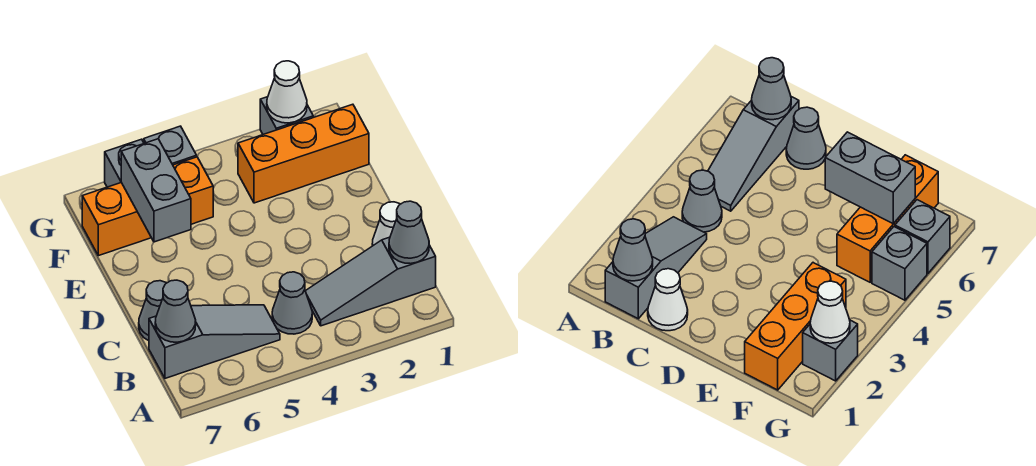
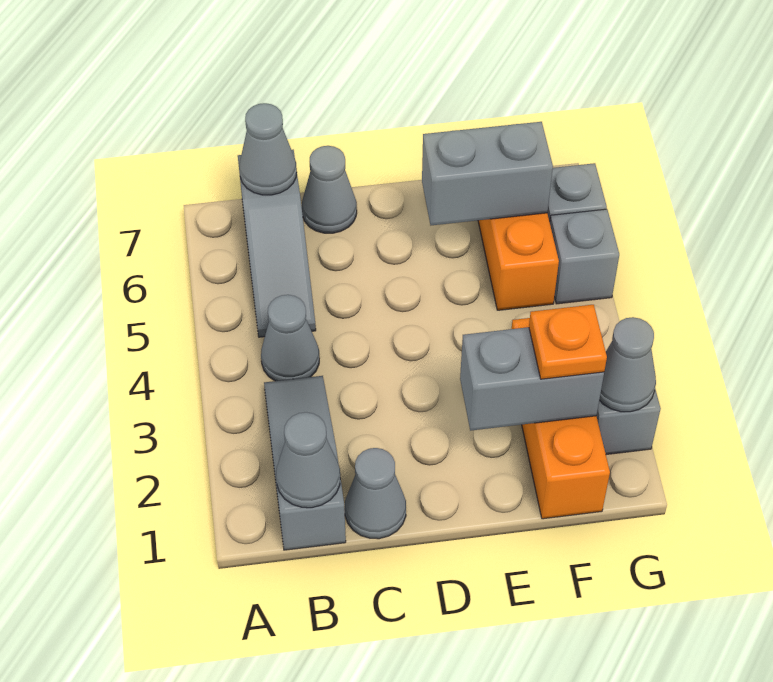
white cone C1 level 1 -> grey cone C1 level 1
none -> grey brick E2:F2 level 2
none -> orange plate F2 level 3
white cone G2 level 2 -> grey cone G2 level 2

